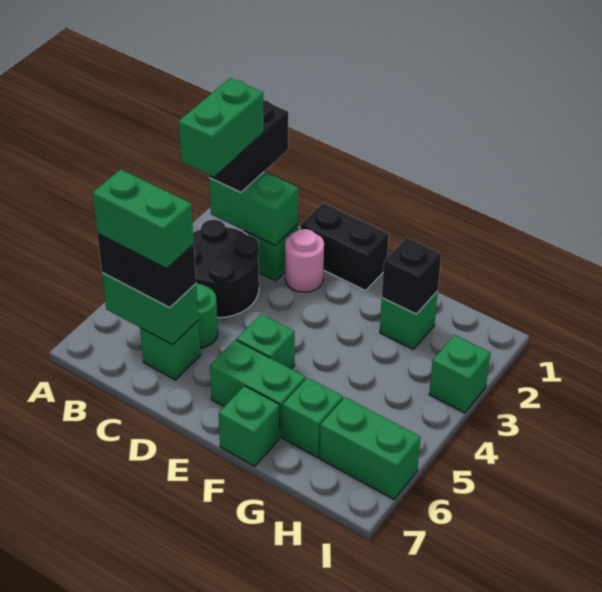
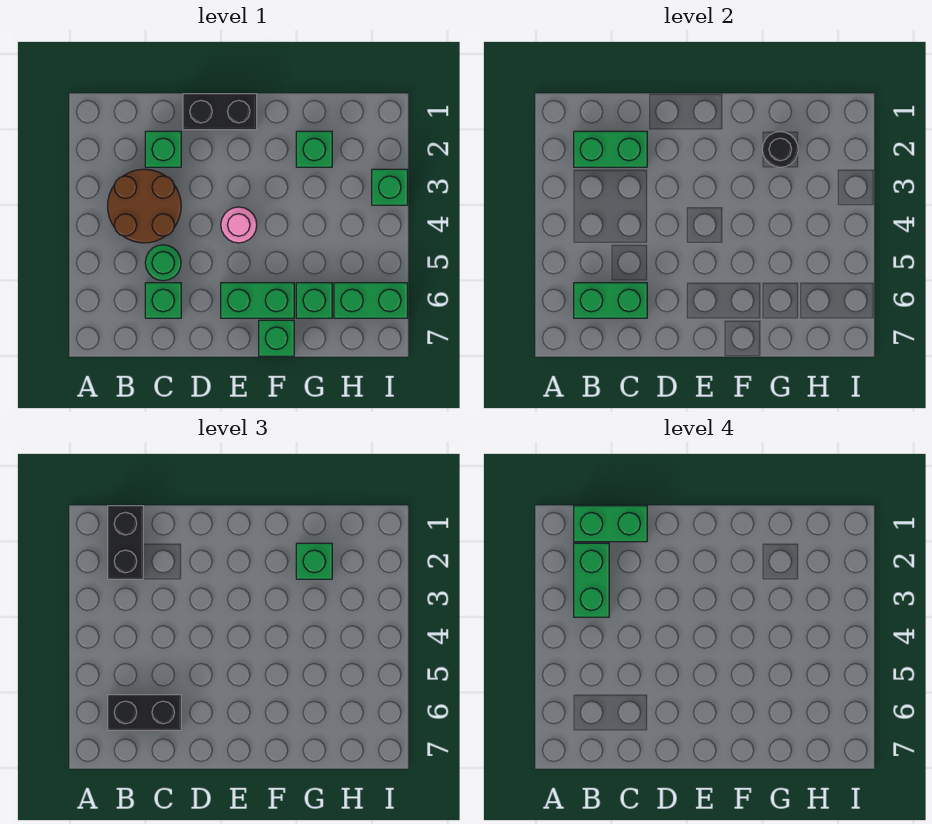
black round brick B3:C4 level 1 -> brown round brick B3:C4 level 1
green brick B6:C6 level 4 -> green brick B1:C1 level 4
pink round brick D2 level 1 -> pink round brick E4 level 1
green brick E5 level 1 -> green brick G2 level 3
black brick G2 level 2 -> black round brick G2 level 2

